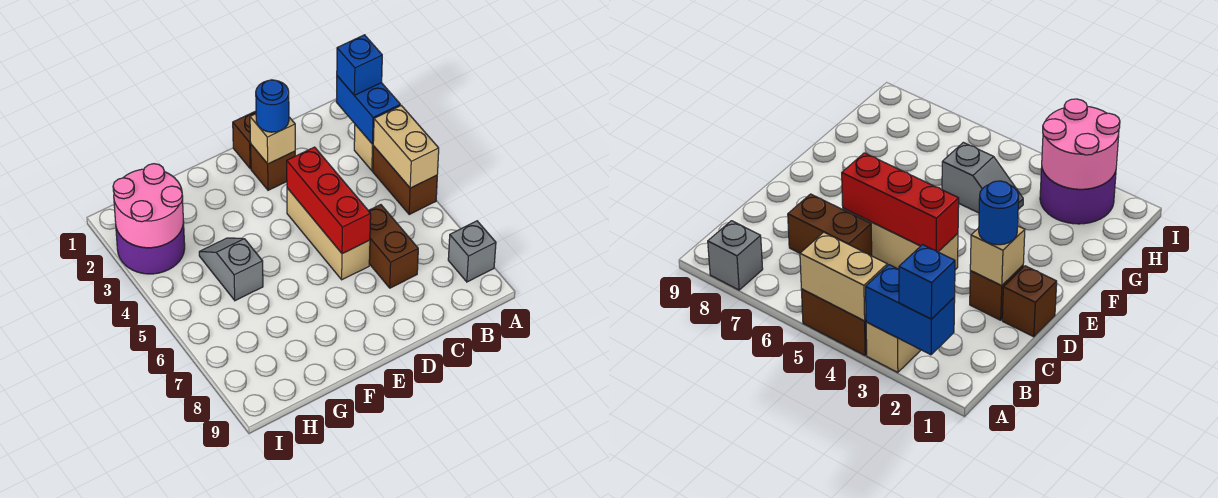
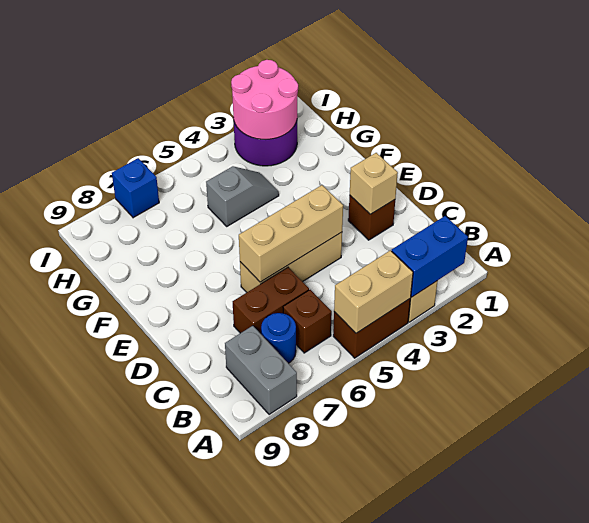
blue brick A2 level 3 -> blue brick I7 level 1
grey brick A8 level 1 -> grey brick A8:B8 level 1
brown brick D1 level 1 -> brown brick B6 level 1
blue round brick D2 level 3 -> blue round brick B7 level 1
red brick D4:D6 level 2 -> tan brick D4:D6 level 2

